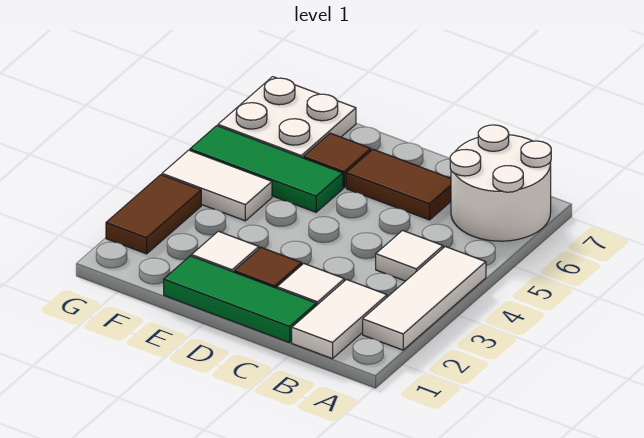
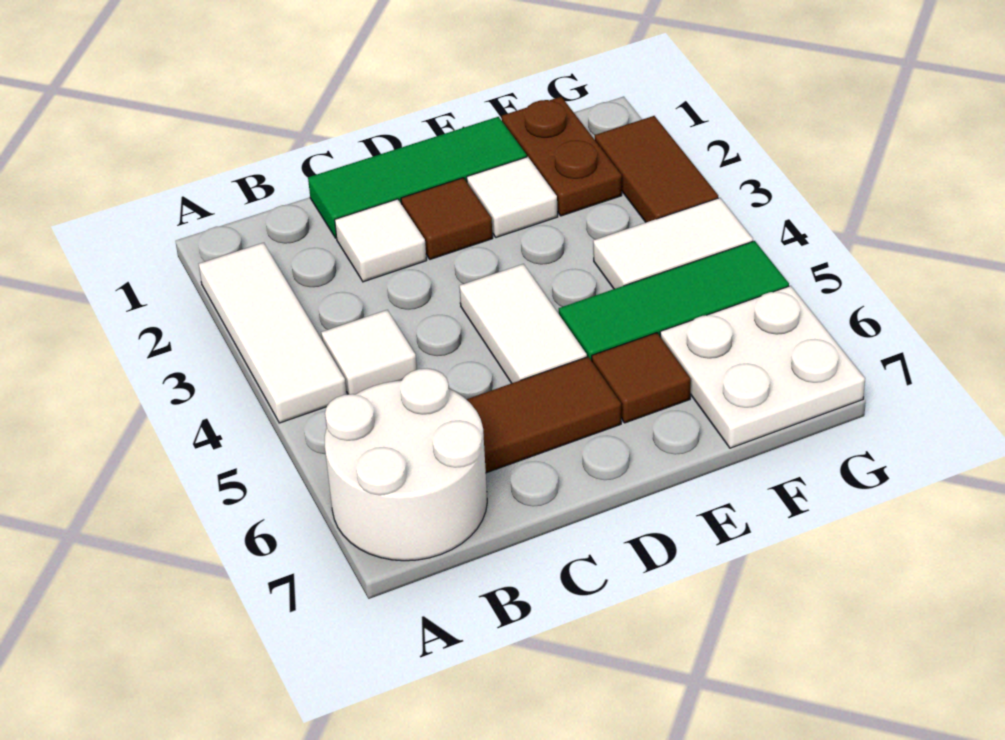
white tile B1:B2 level 1 -> white tile D4:D5 level 1
none -> brown plate F1:F2 level 1

